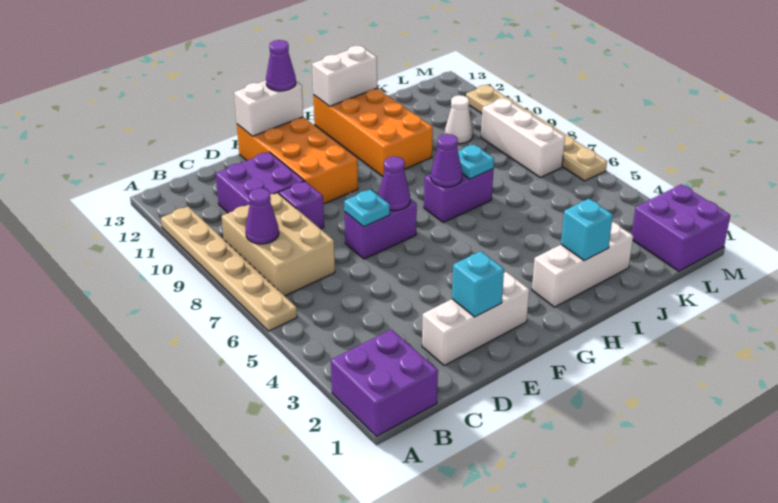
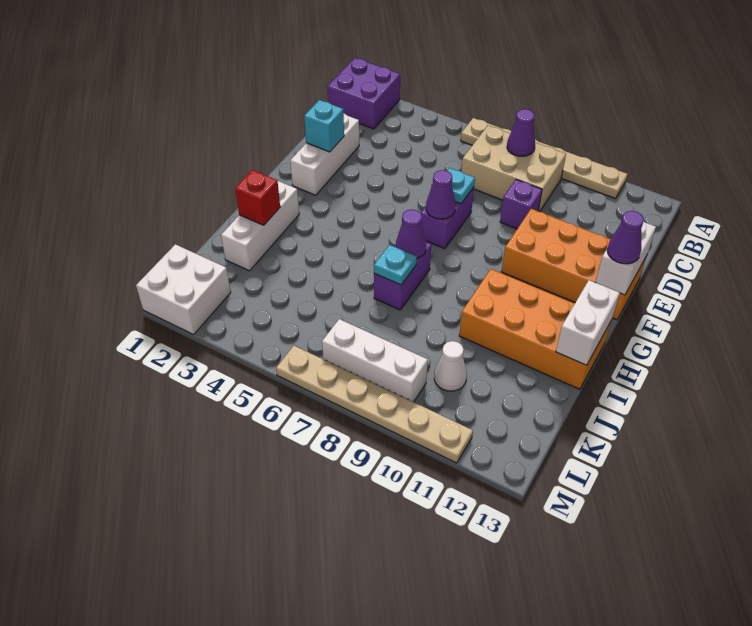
purple brick C10:D11 level 1 -> none
cyan brick I2 level 2 -> red brick I2 level 2
purple brick L1:M2 level 1 -> white brick L1:M2 level 1

